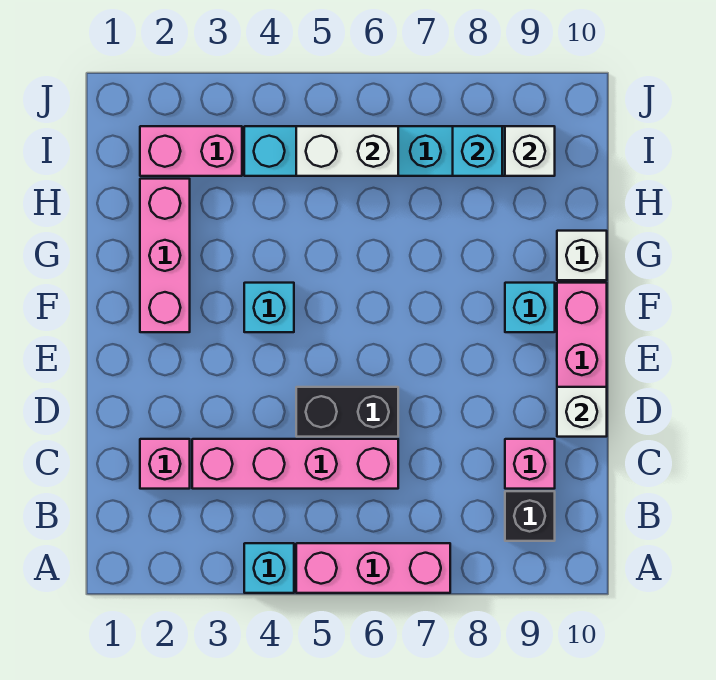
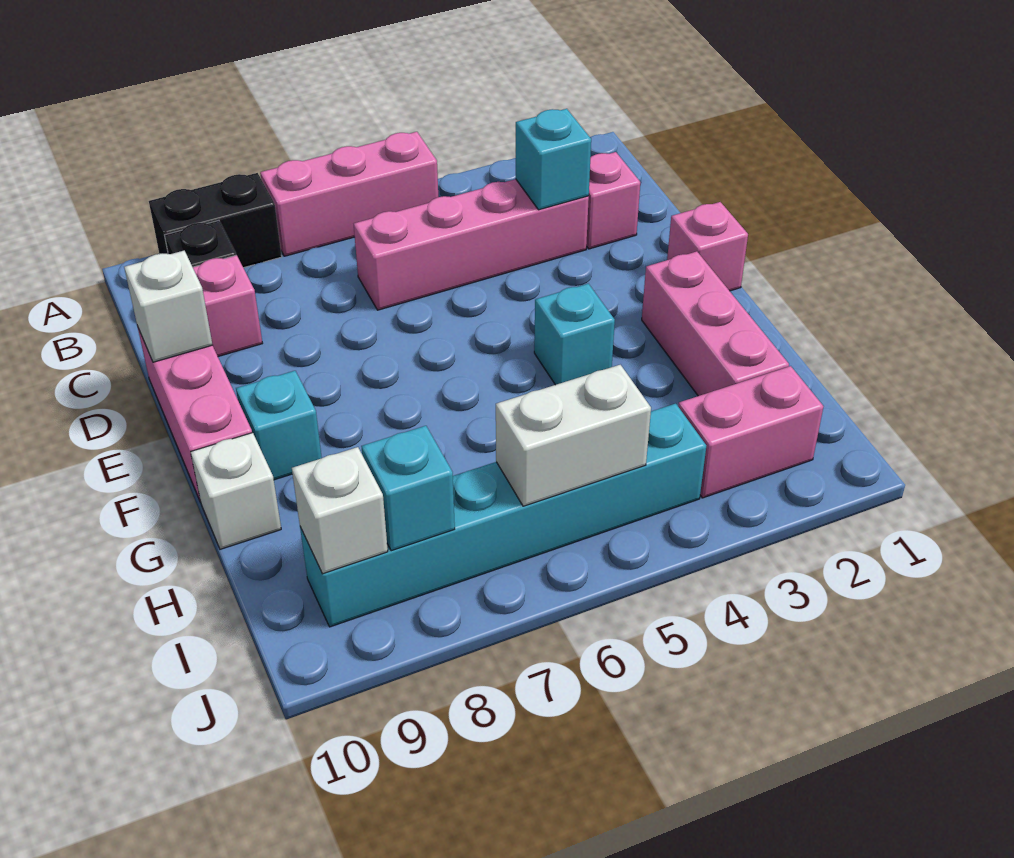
cyan brick A4 level 1 -> cyan brick C3 level 2
black brick D5:D6 level 1 -> black brick A8:A9 level 1
none -> pink brick E1 level 1

